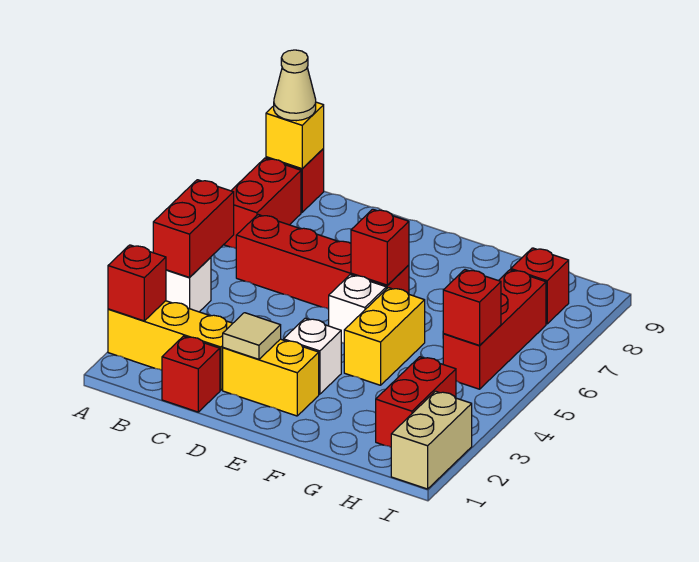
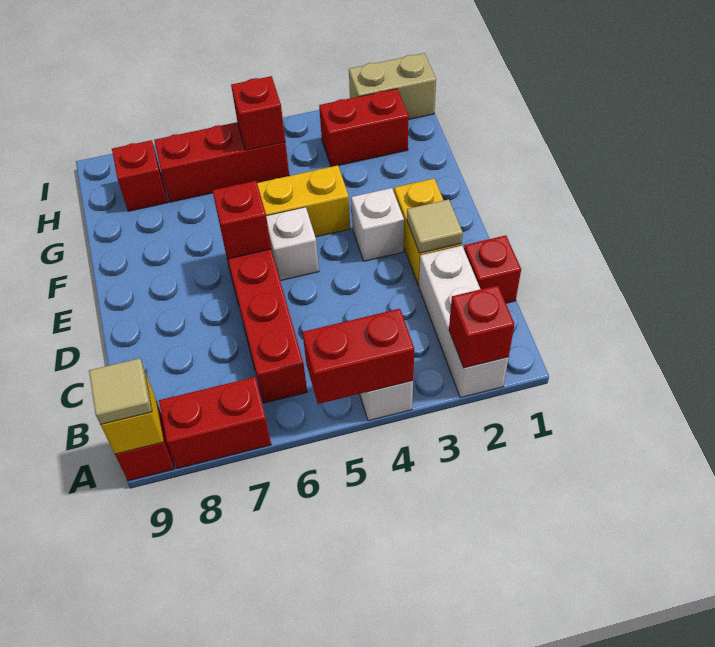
yellow brick A2:C2 level 1 -> white brick A2:C2 level 1
tan cone A9 level 3 -> tan tile A9 level 3

